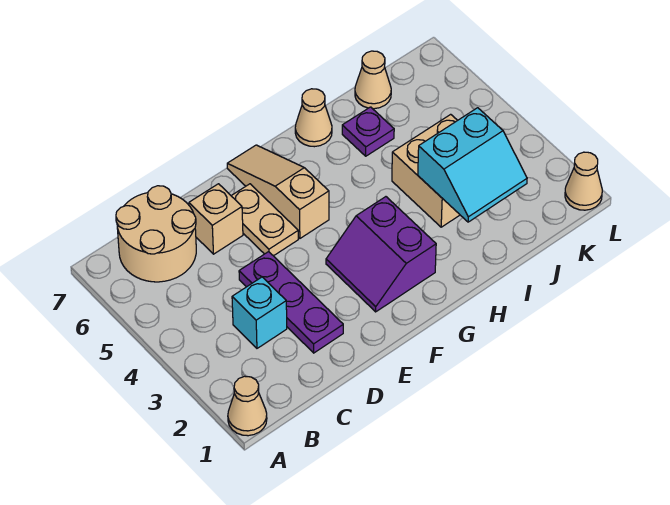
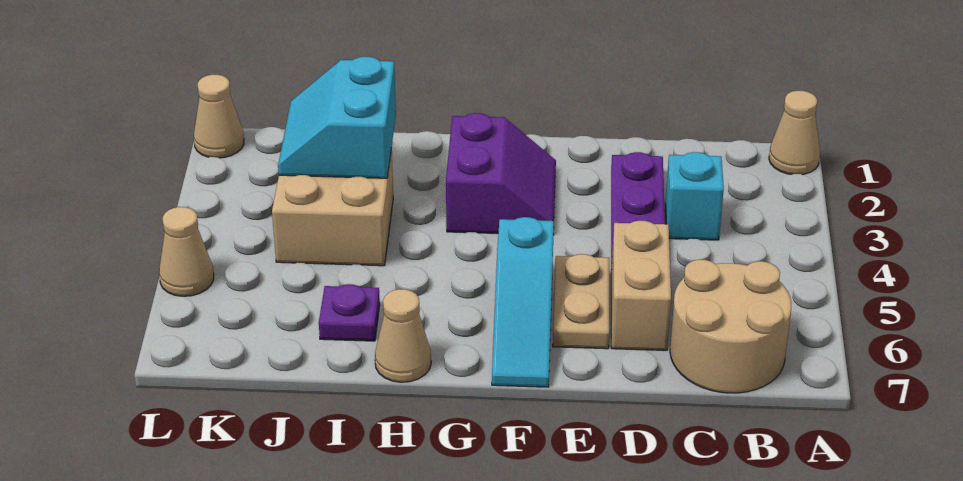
tan brick D6 level 1 -> tan brick D5:D6 level 1
tan slope F5:F7 level 1 top 5 -> cyan slope F5:F7 level 1 top 5
cyan slope I2:J3 level 2 top 3 -> cyan slope I2:J3 level 2 top I
tan cone J7 level 1 -> tan cone L5 level 1

